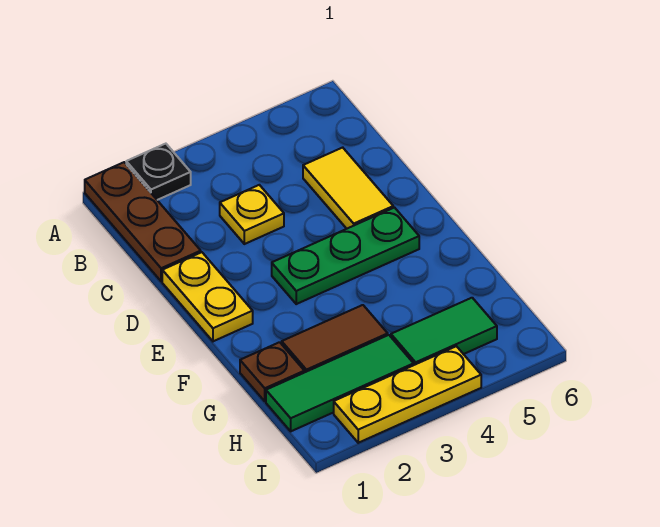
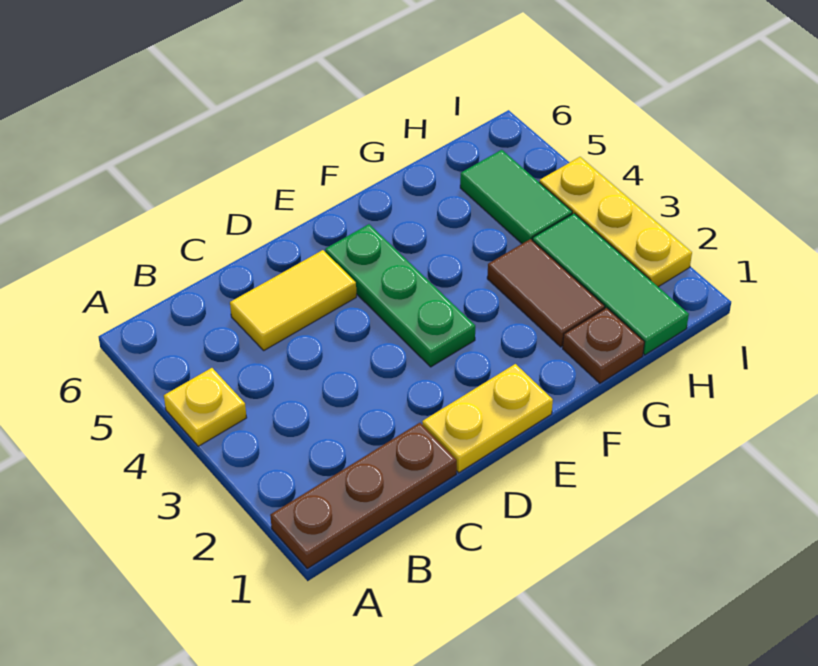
black plate A2 level 1 -> none
yellow plate C3 level 1 -> yellow plate A4 level 1

